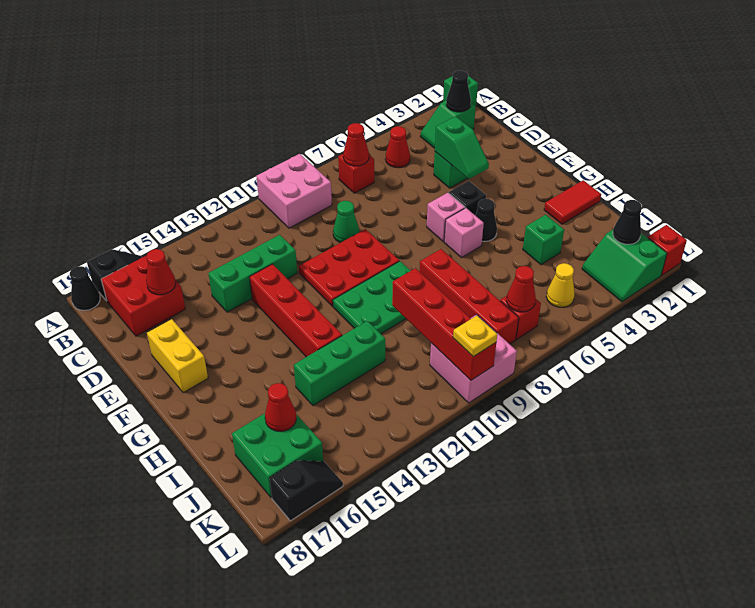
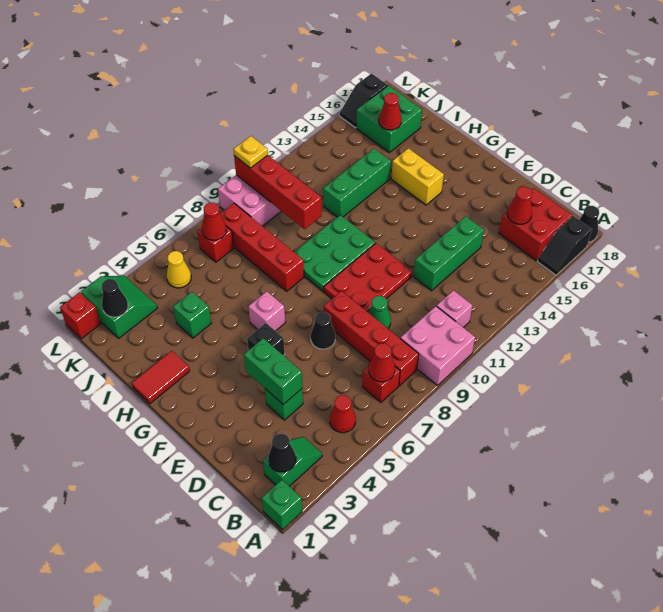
green slope D4:E4 level 2 top D -> green brick D4:E4 level 2
red brick E13:H13 level 1 -> red brick B8:E8 level 1
yellow brick E17:F17 level 1 -> yellow brick G15:H15 level 1
pink brick F6 level 1 -> pink brick B11 level 1
black cone G5 level 1 -> black cone E7 level 1

